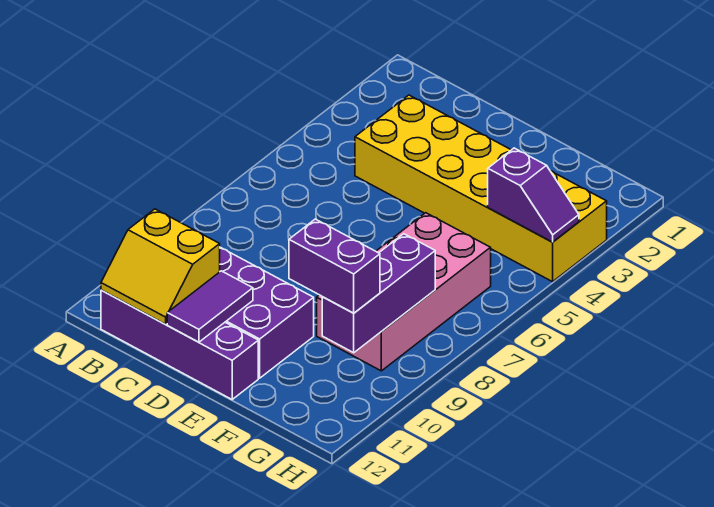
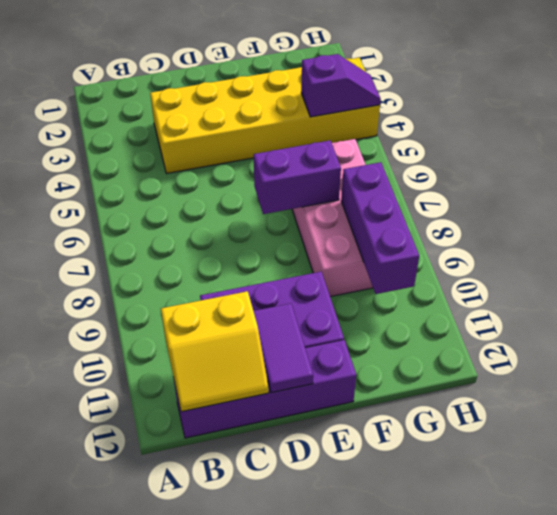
purple brick F10:G10 level 3 -> purple brick E7:F7 level 2

